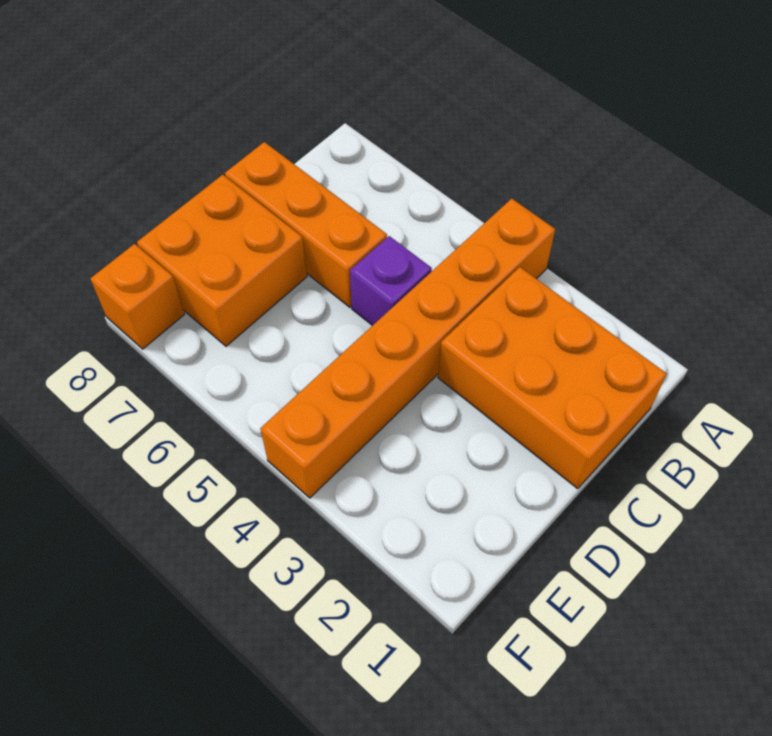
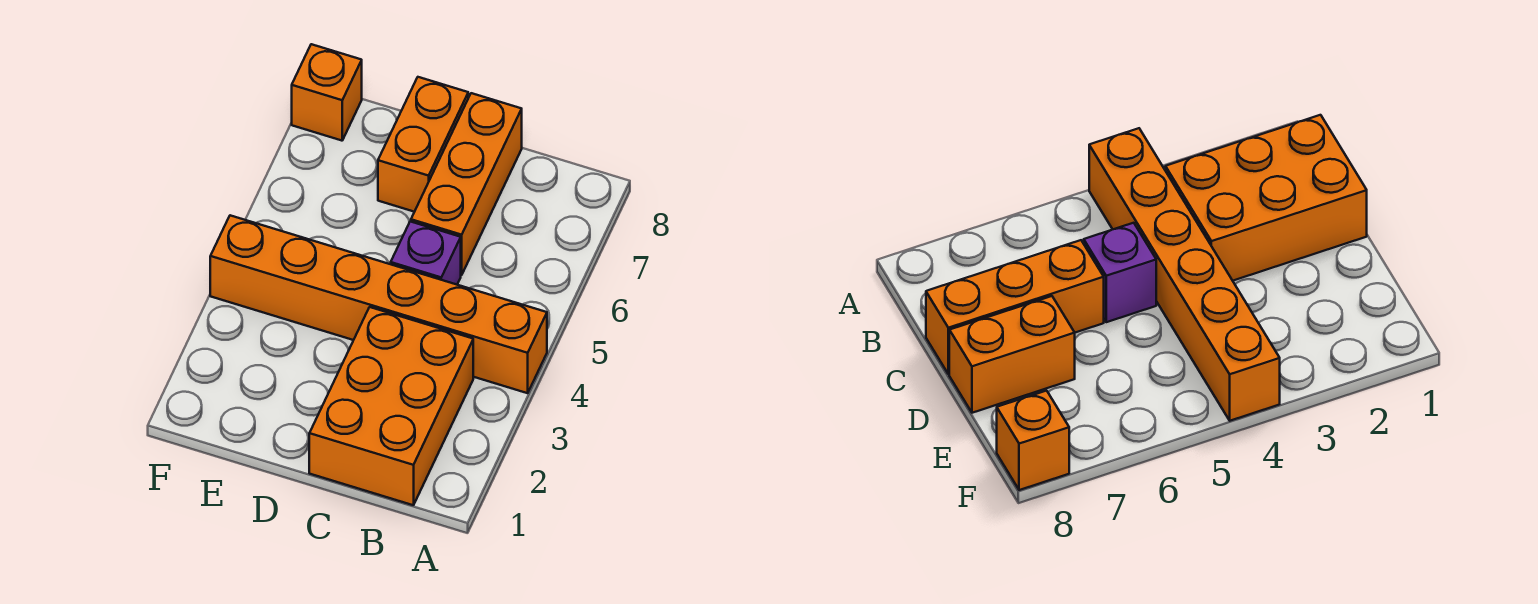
orange brick D7:E8 level 1 -> orange brick D7:D8 level 1

